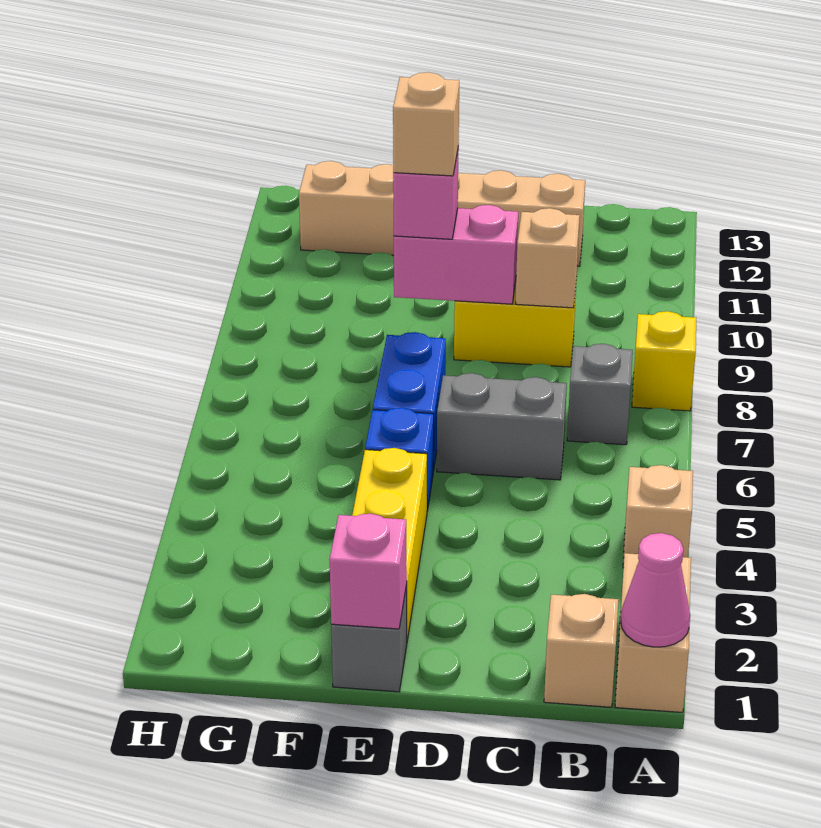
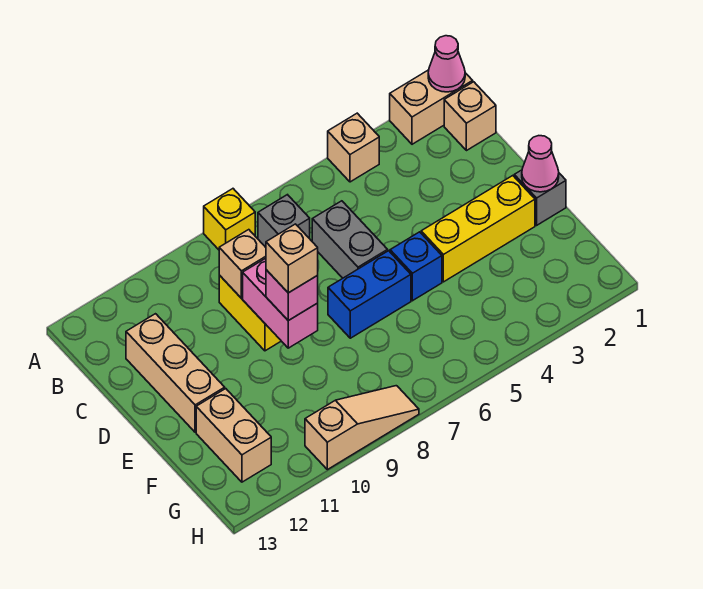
pink brick E1 level 2 -> pink cone E1 level 2
none -> tan slope H8:H10 level 1 top 10

